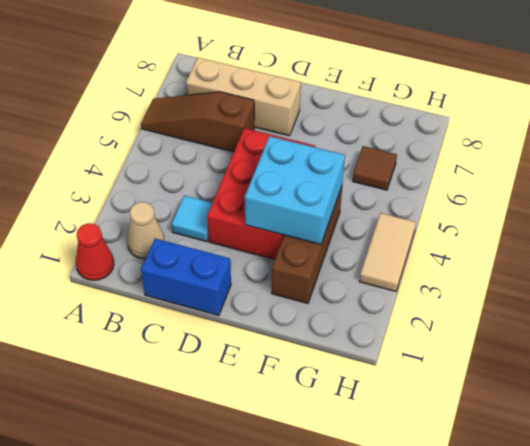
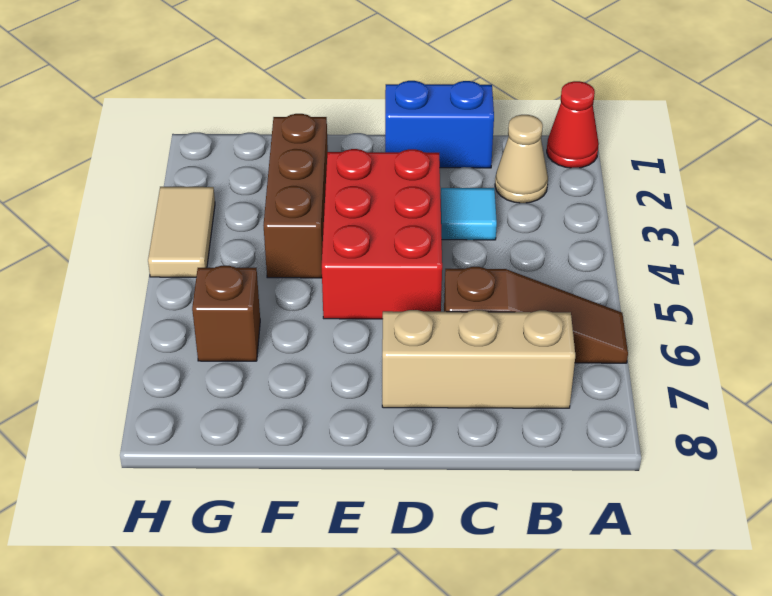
cyan brick E3:F4 level 2 -> none
brown tile G6 level 1 -> brown brick G6 level 1

